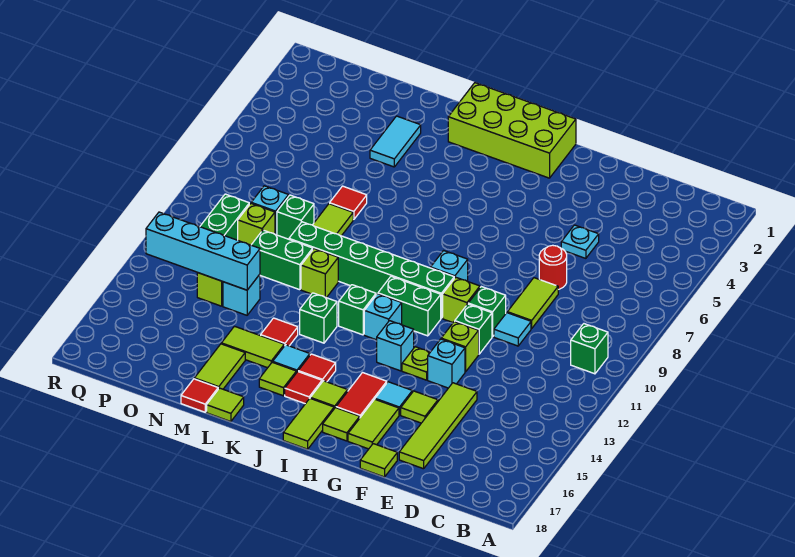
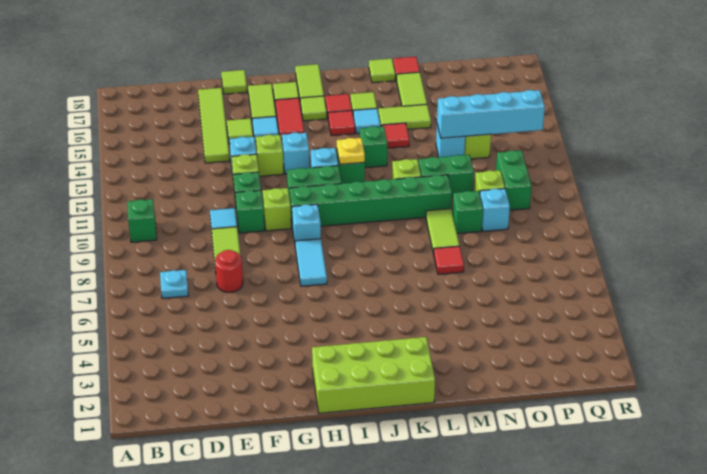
cyan plate E5 level 1 -> cyan plate C7 level 1
lime plate G13 level 1 -> lime brick G13 level 1
none -> yellow plate J12 level 2
cyan tile M3:M4 level 1 -> cyan tile H7:H8 level 1

